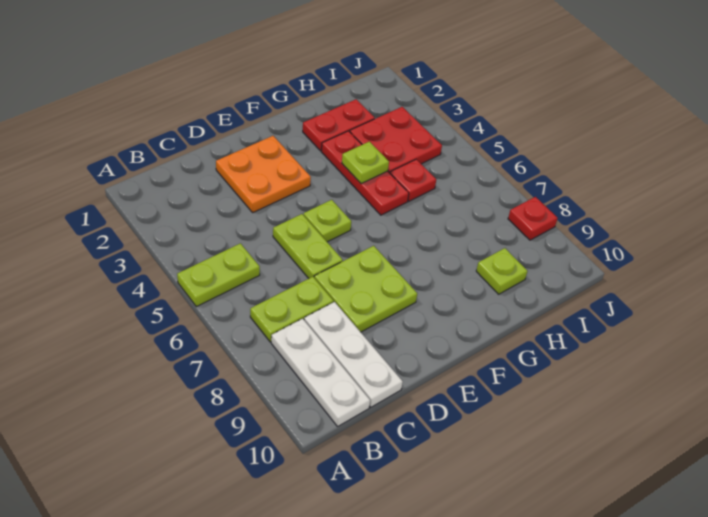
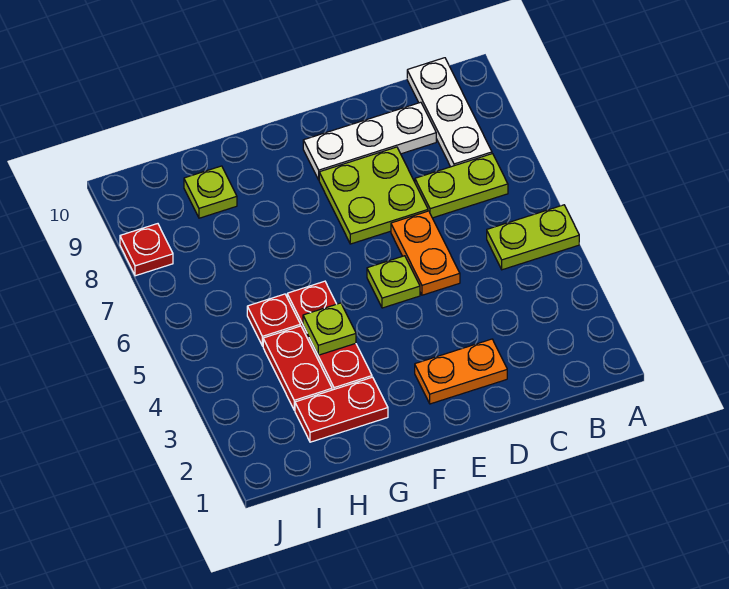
white plate C8:C10 level 1 -> white plate C9:E9 level 1
orange plate D2:E3 level 1 -> orange plate D2:E2 level 1
lime plate D5:D6 level 1 -> orange plate D5:D6 level 1
red plate H3:I4 level 1 -> red plate H3:H4 level 1

